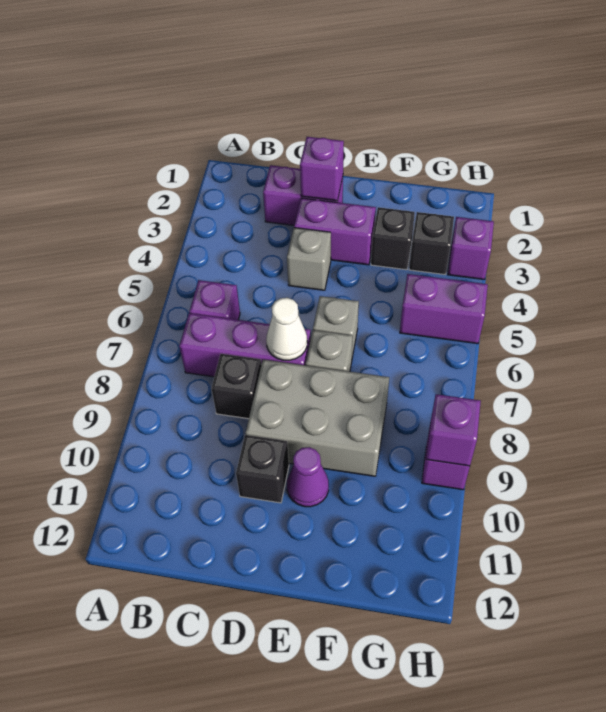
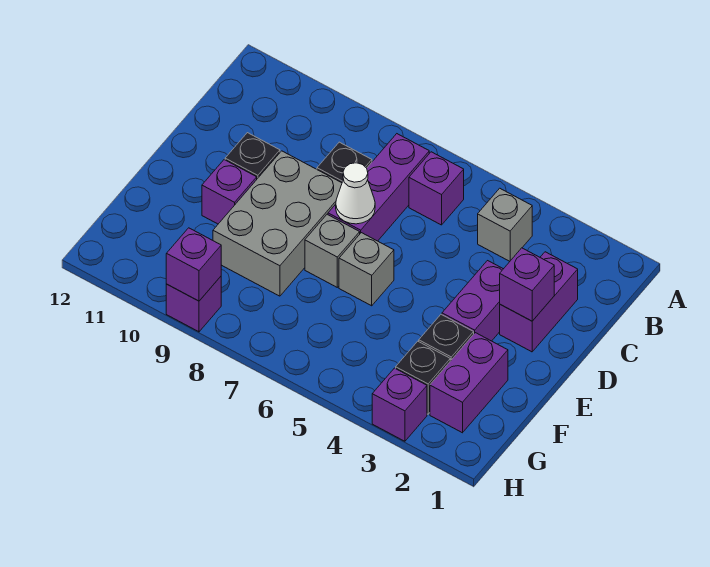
grey brick D4 level 1 -> grey brick B4 level 1
purple cone E10 level 1 -> purple brick E10 level 1
purple brick G5:H5 level 1 -> purple brick F2:G2 level 1

